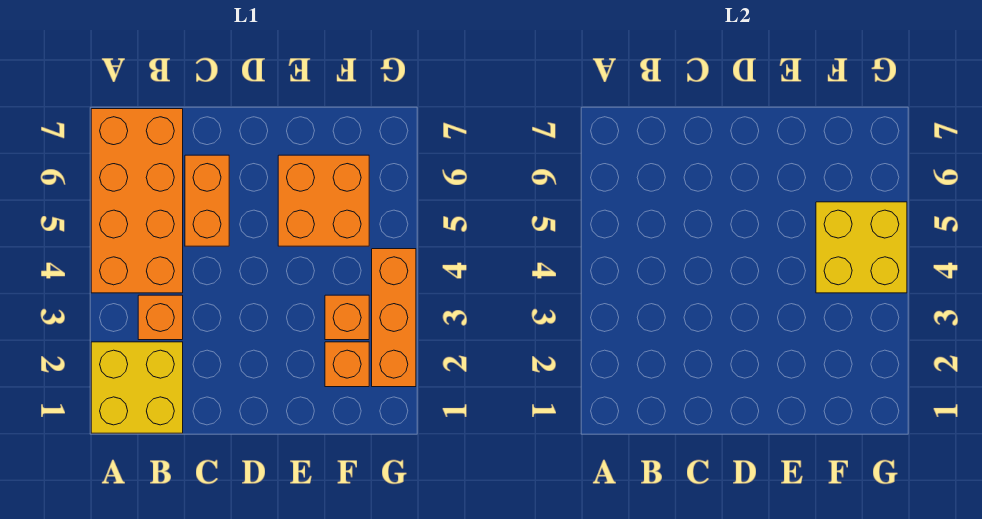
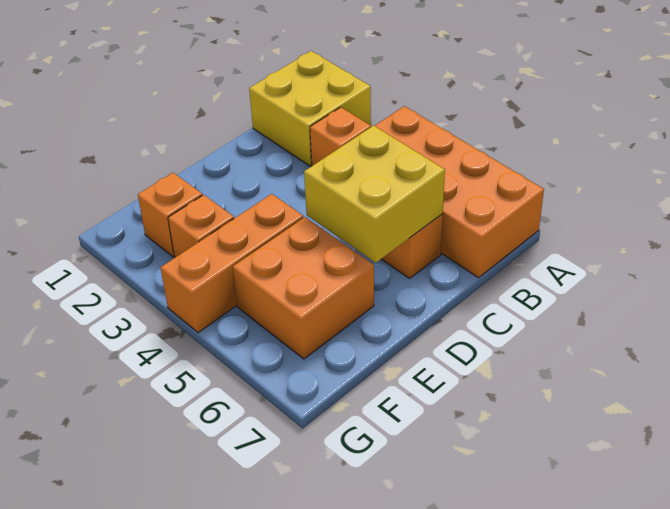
yellow brick F4:G5 level 2 -> yellow brick C5:D6 level 2
orange brick G2:G4 level 1 -> orange brick E4:G4 level 1

